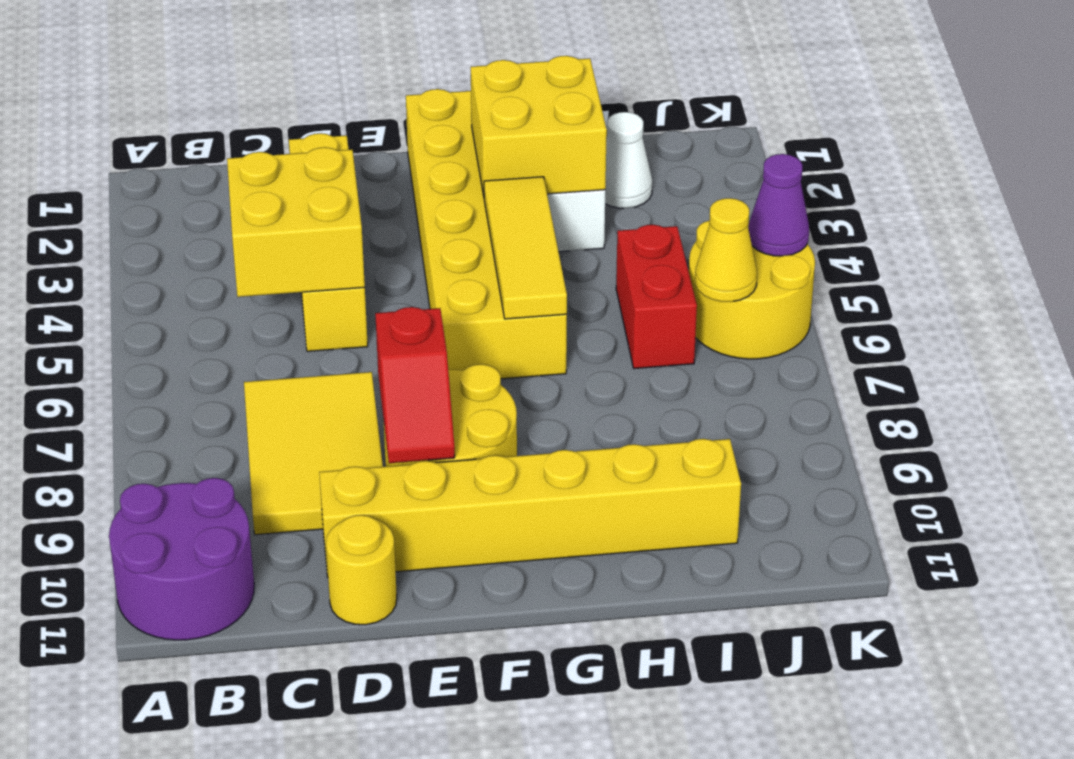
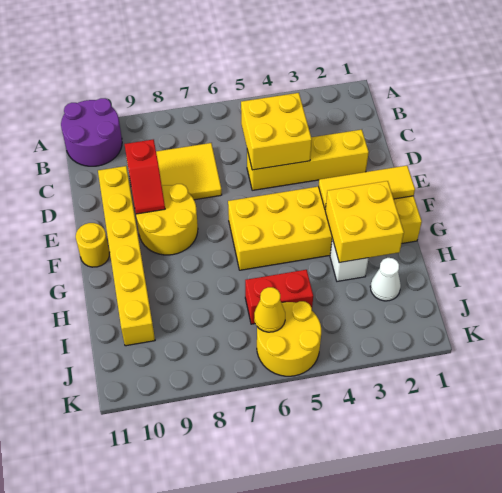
yellow round brick D11 level 1 -> yellow round brick F11 level 1
red slope E8:E9 level 2 top 8 -> red slope D9:E9 level 2 top D
yellow tile G4:G6 level 2 -> yellow tile F1:F3 level 2
purple cone K5 level 2 -> none

